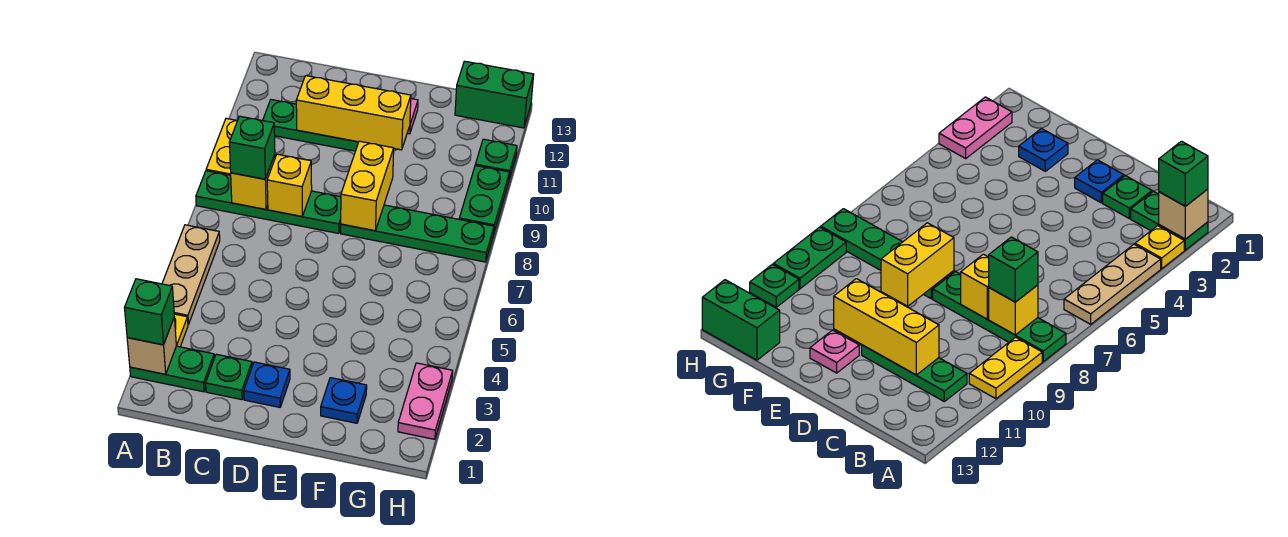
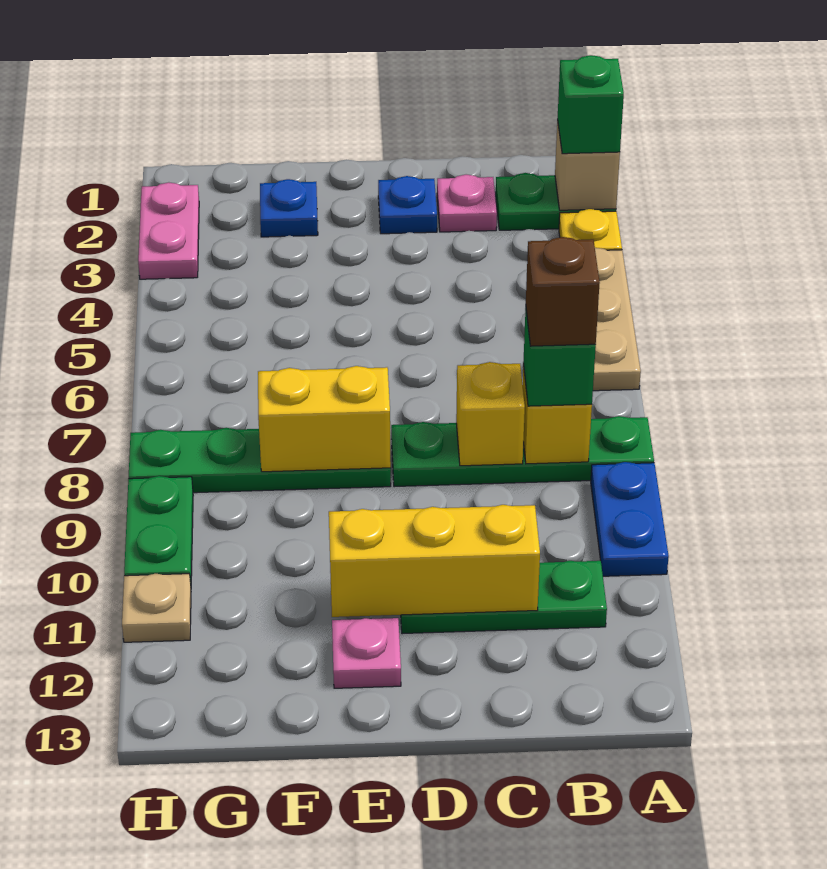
yellow plate A9:A10 level 1 -> blue plate A9:A10 level 1
none -> brown brick B8 level 4
green plate C2 level 1 -> pink plate C2 level 1
yellow brick E8:E9 level 2 -> yellow brick E8:F8 level 2
green brick G13:H13 level 1 -> none
green plate H11 level 1 -> tan plate H11 level 1

